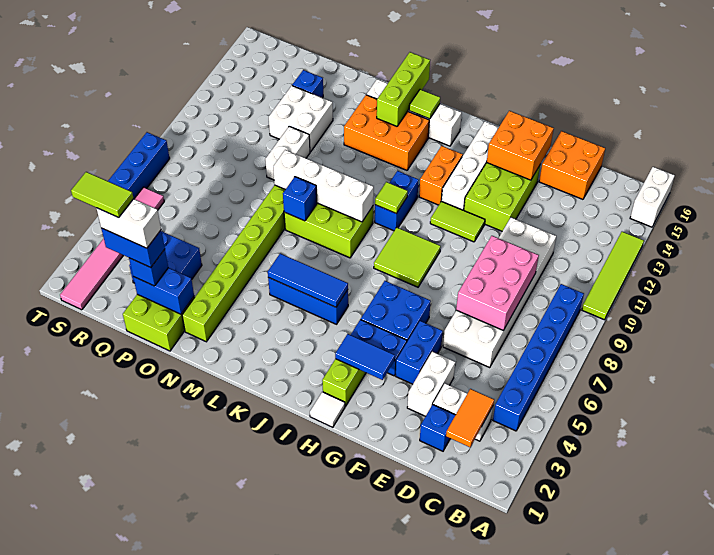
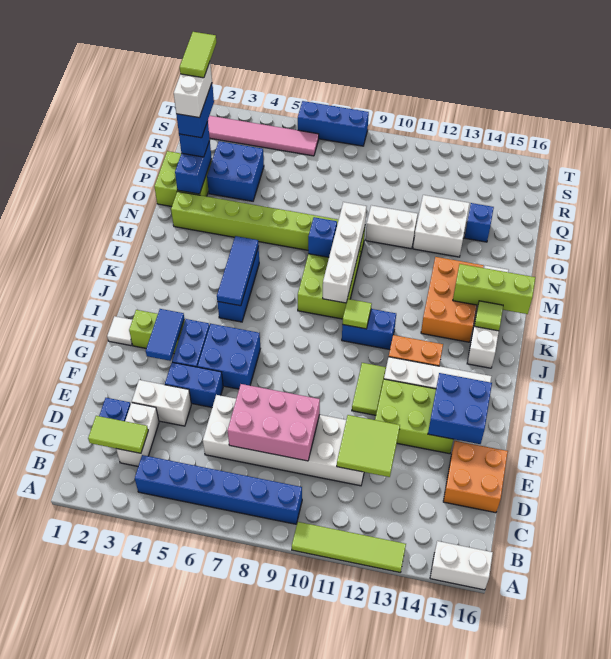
orange tile C2:C3 level 2 -> lime tile C2:C3 level 2
orange brick F14:G15 level 2 -> blue brick F14:G15 level 2
lime tile H8:I9 level 1 -> lime tile D11:E12 level 2

